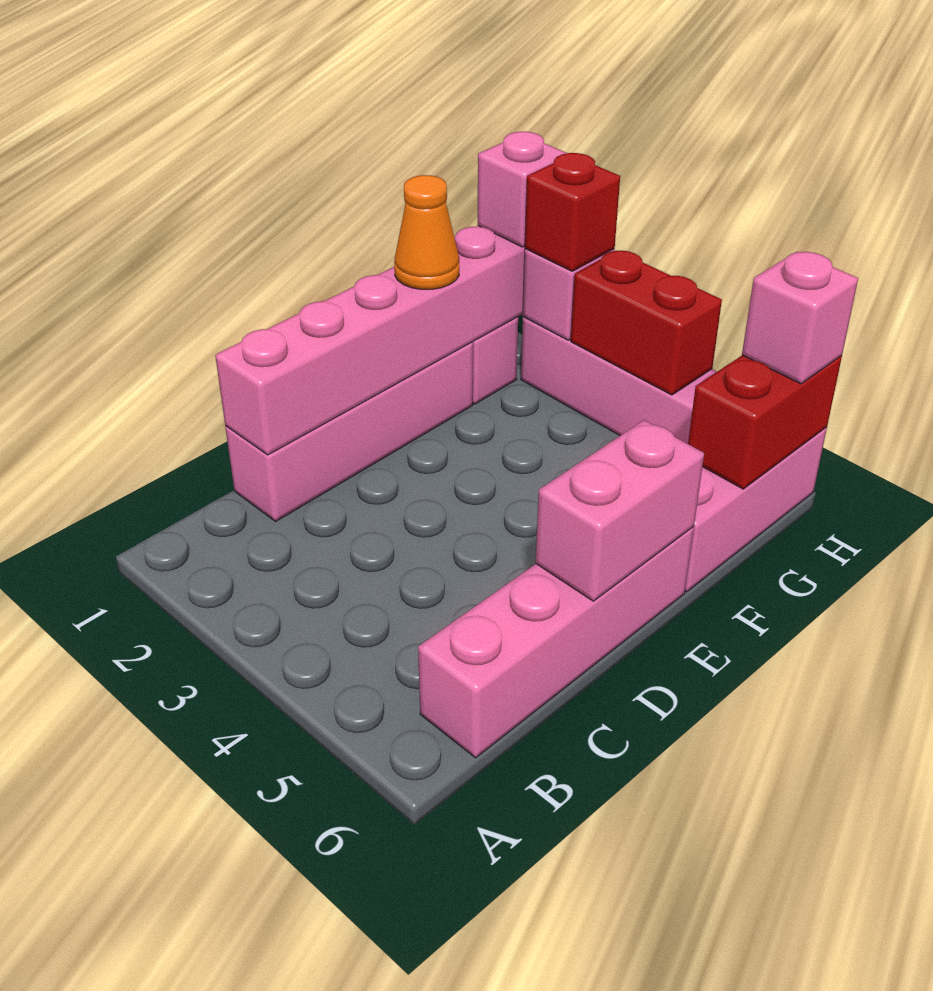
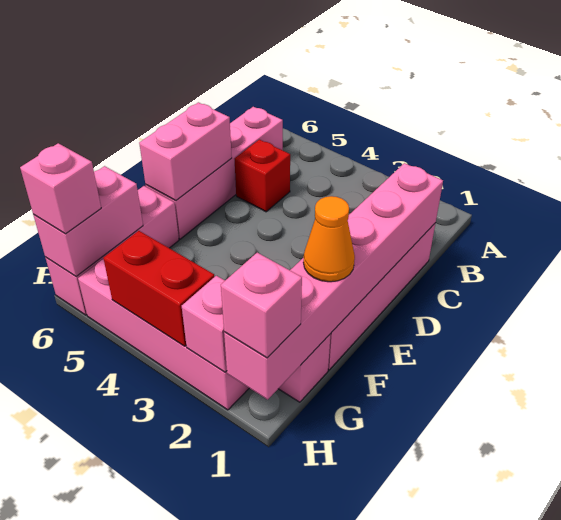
red brick G6:H6 level 2 -> pink brick G6:H6 level 2
red brick H2 level 3 -> red brick C5 level 1

